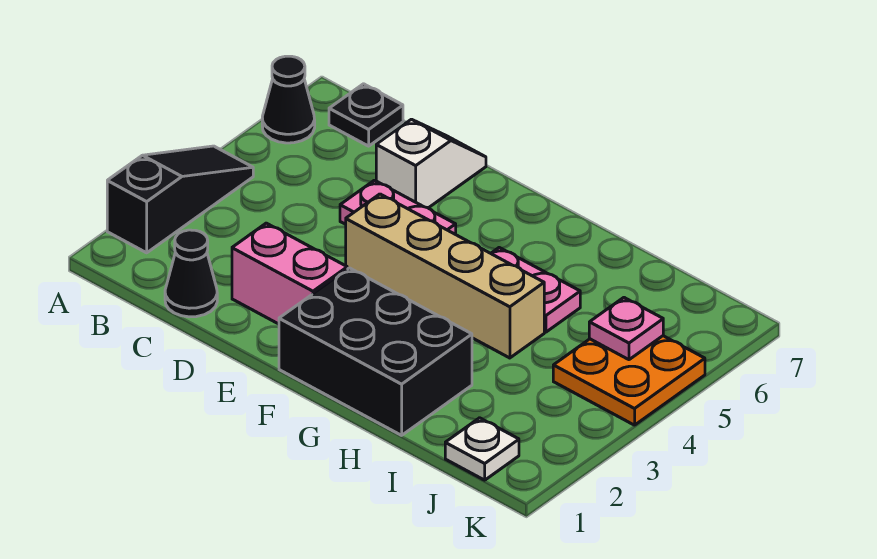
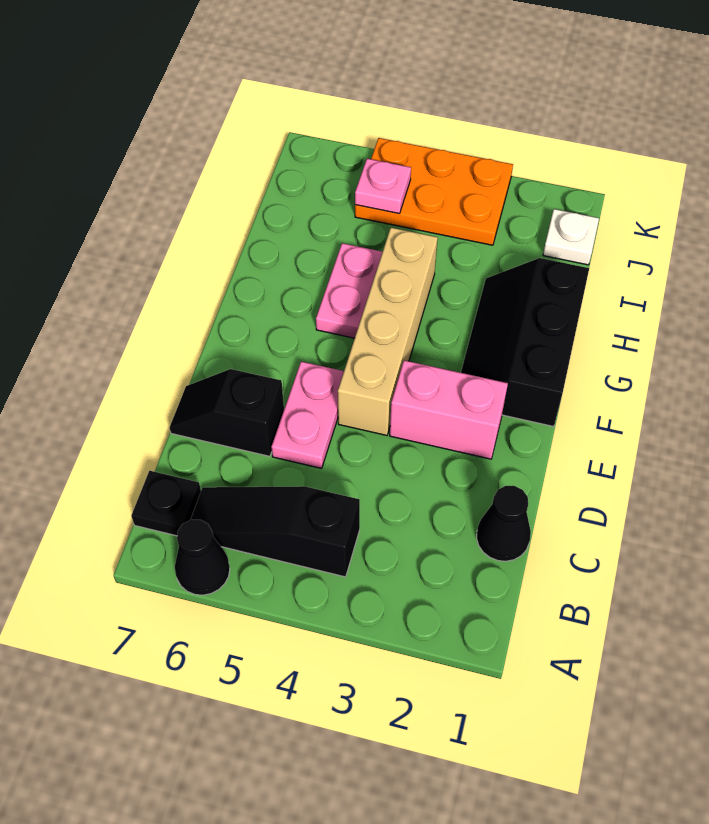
black slope A2:A4 level 1 top 2 -> black slope B4:B6 level 1 top 4
pink brick D2:E2 level 1 -> pink brick E2:E3 level 1
white slope D6:D7 level 1 top 6 -> black slope D6:D7 level 1 top 6
black brick F1:H2 level 1 -> black slope F1:H2 level 1 top 1
orange plate J4:K5 level 1 -> orange plate J3:K5 level 1

